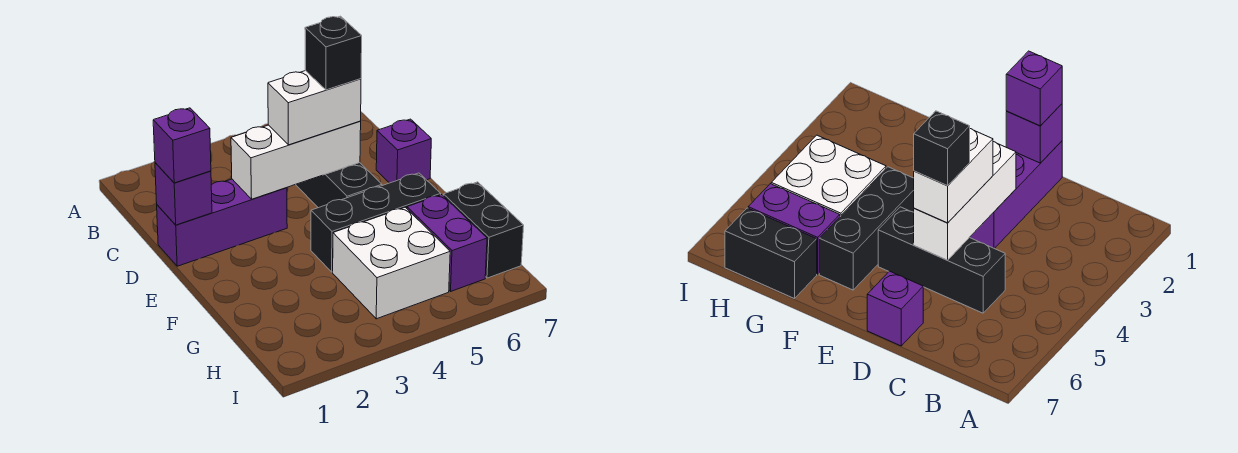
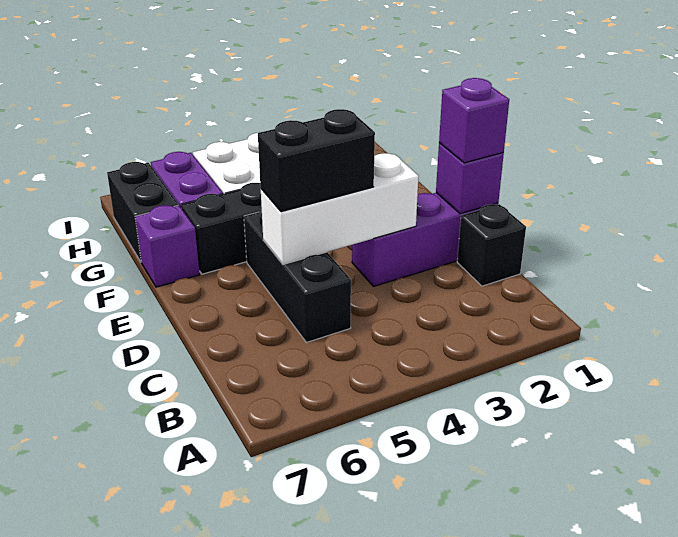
white brick D4:D5 level 3 -> black brick D4:D5 level 3
black brick D5 level 4 -> black brick C1 level 1
purple brick D7 level 1 -> purple brick F7 level 1

